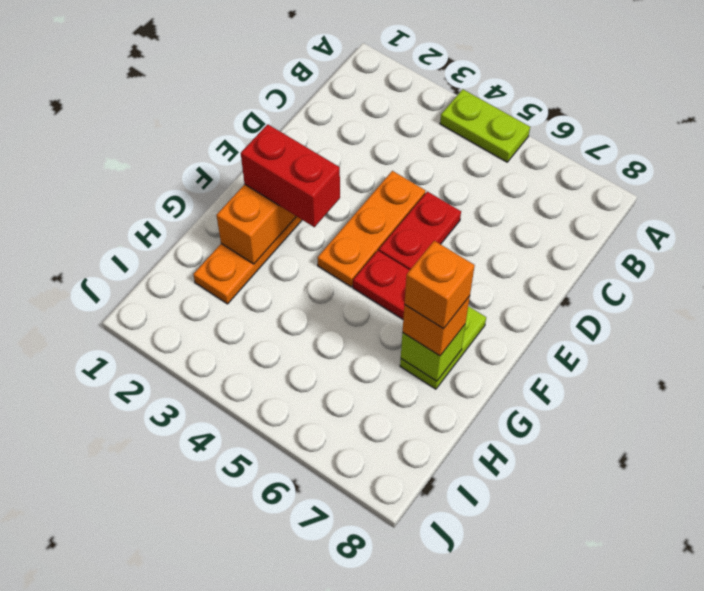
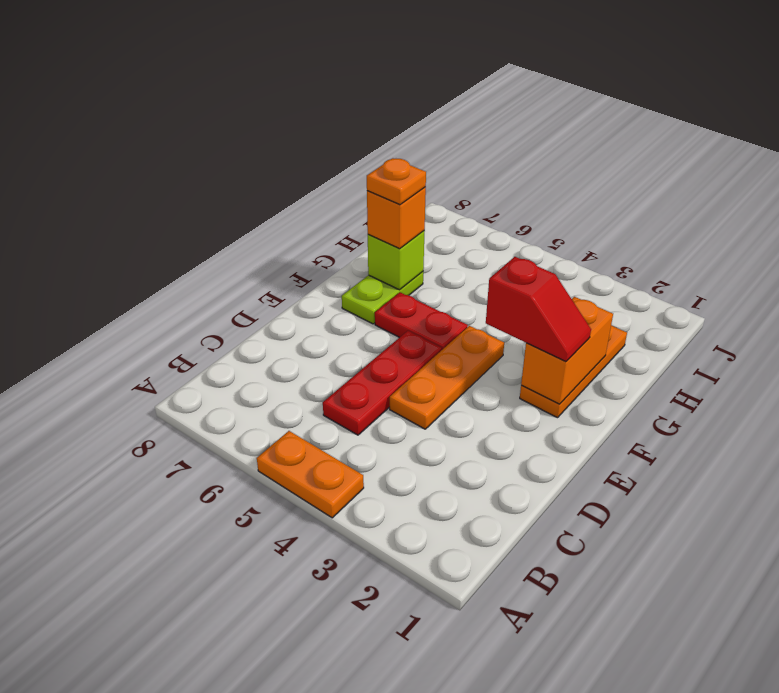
lime plate A4:A5 level 1 -> orange plate A4:A5 level 1
red plate D5:E5 level 1 -> red plate C5:E5 level 1
red brick F2:F3 level 3 -> red slope F2:F3 level 3 top 3
orange brick G7 level 4 -> orange plate G7 level 4

